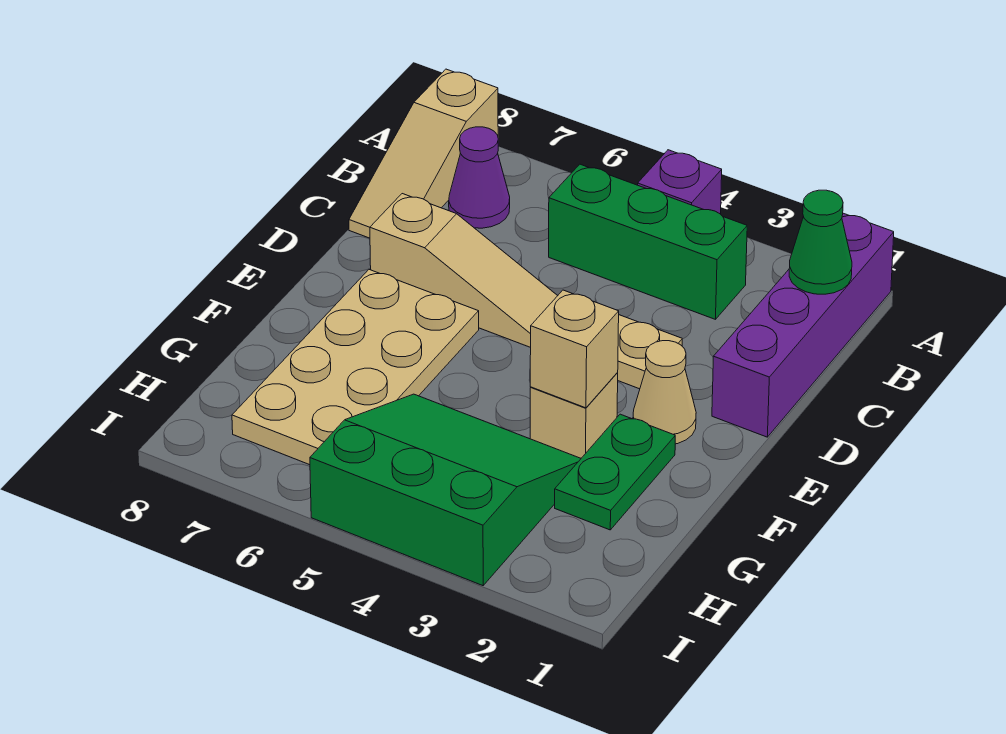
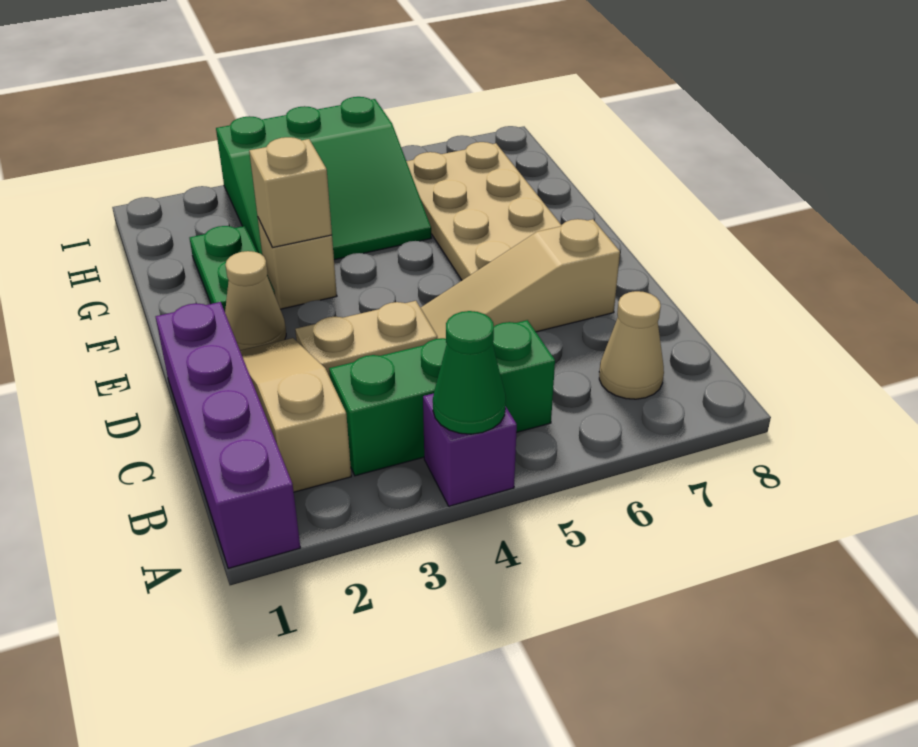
tan slope A8:C8 level 1 top A -> tan slope B2:D2 level 1 top B
green cone B1 level 2 -> green cone A4 level 2
purple cone B7 level 1 -> tan cone B7 level 1

